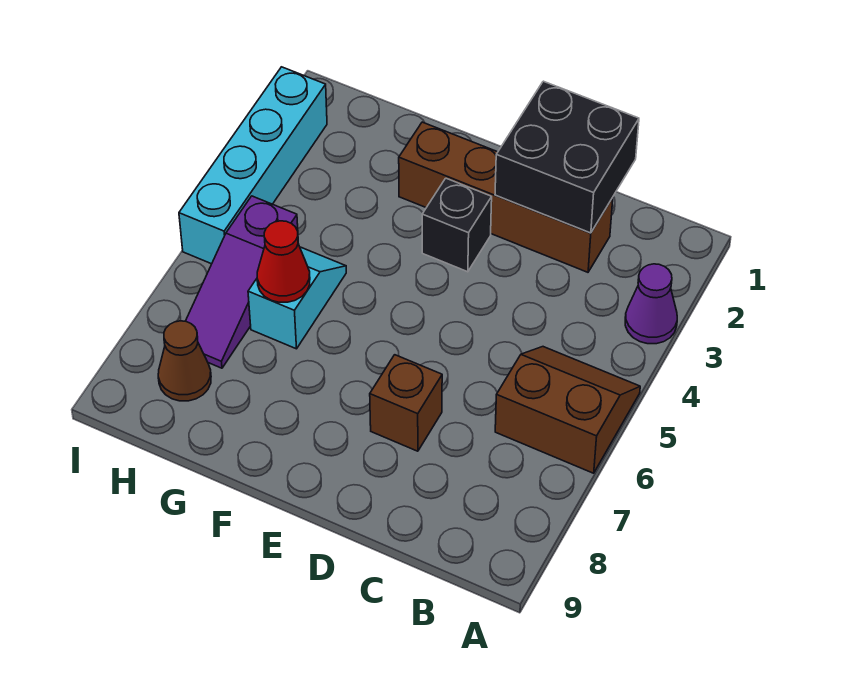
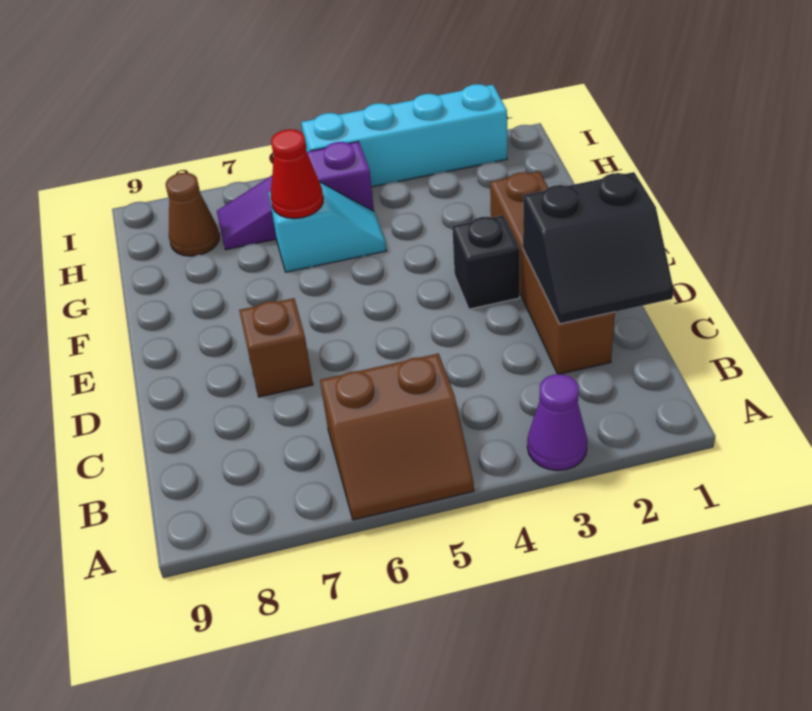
brown slope A5:B6 level 1 top 6 -> brown slope A5:B6 level 1 top B
black brick C1:D2 level 2 -> black slope C1:D2 level 2 top D

